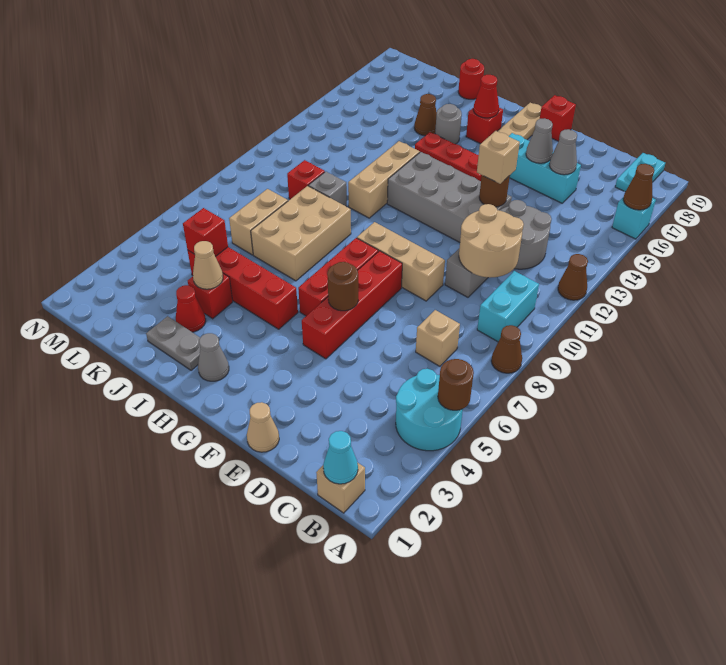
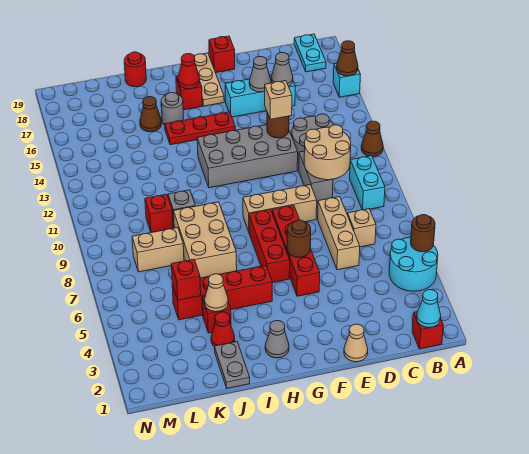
brown cone A8 level 1 -> none
tan brick B1 level 1 -> red brick B1 level 1
grey plate I2:J2 level 1 -> grey plate J1:J2 level 1
tan brick I11:I13 level 1 -> tan brick D6:D8 level 1
tan brick K7:K8 level 1 -> tan brick K8:L8 level 1

